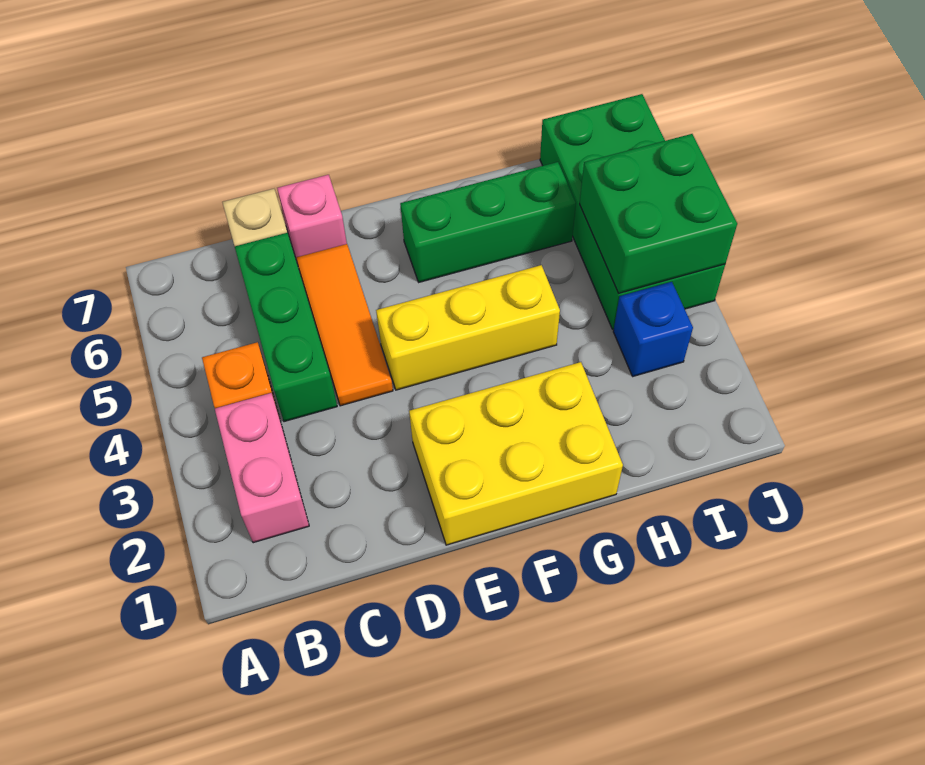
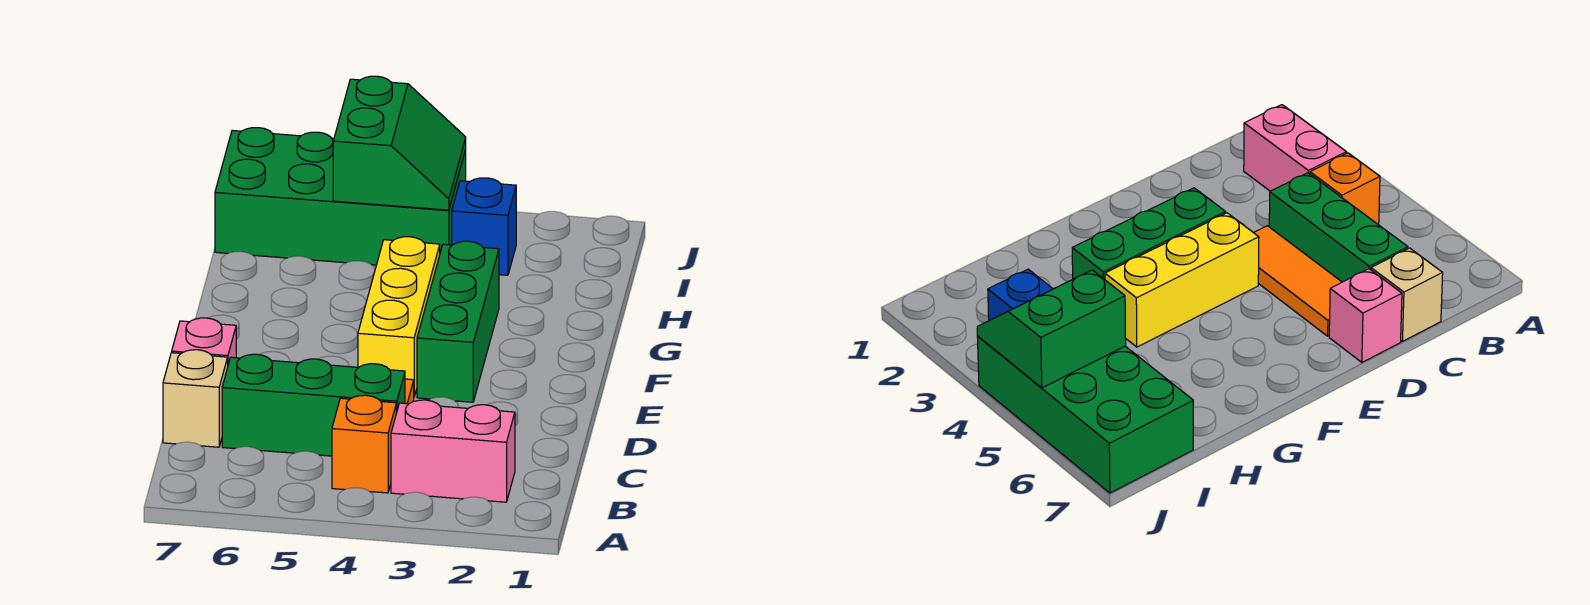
yellow brick E1:G2 level 1 -> none
green brick F6:H6 level 1 -> green brick E3:G3 level 1
green brick I4:J5 level 2 -> green slope I4:J5 level 2 top 5

